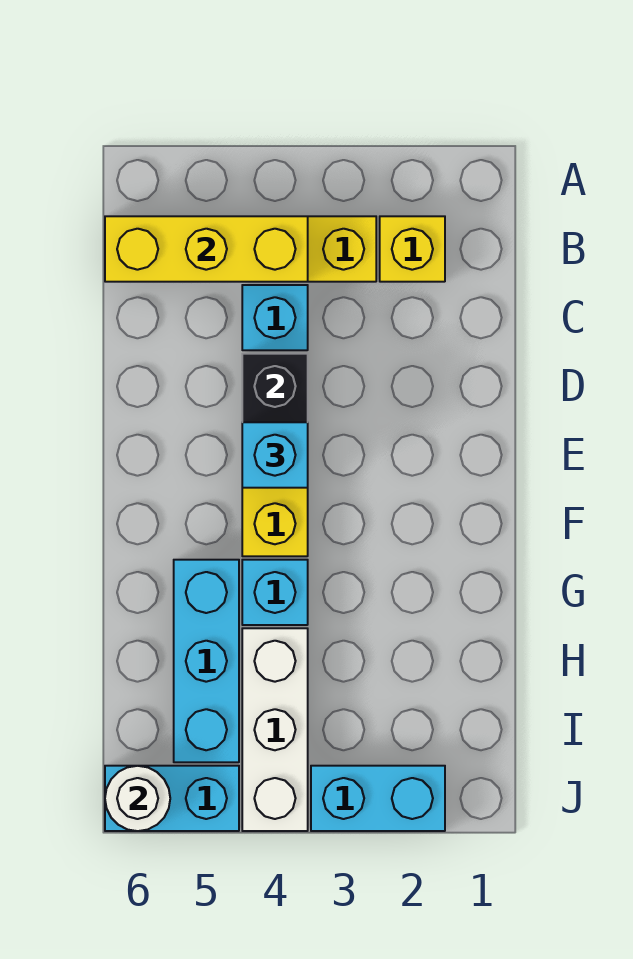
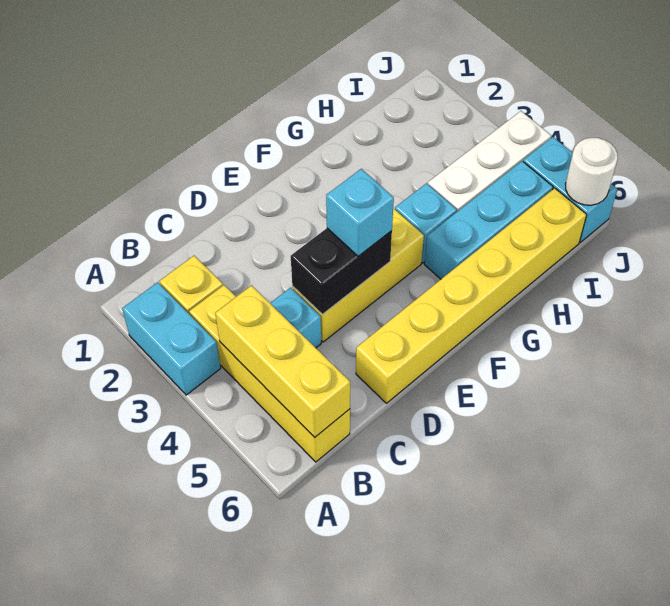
none -> yellow brick D6:I6 level 1
cyan brick J2:J3 level 1 -> cyan brick A2:A3 level 1

